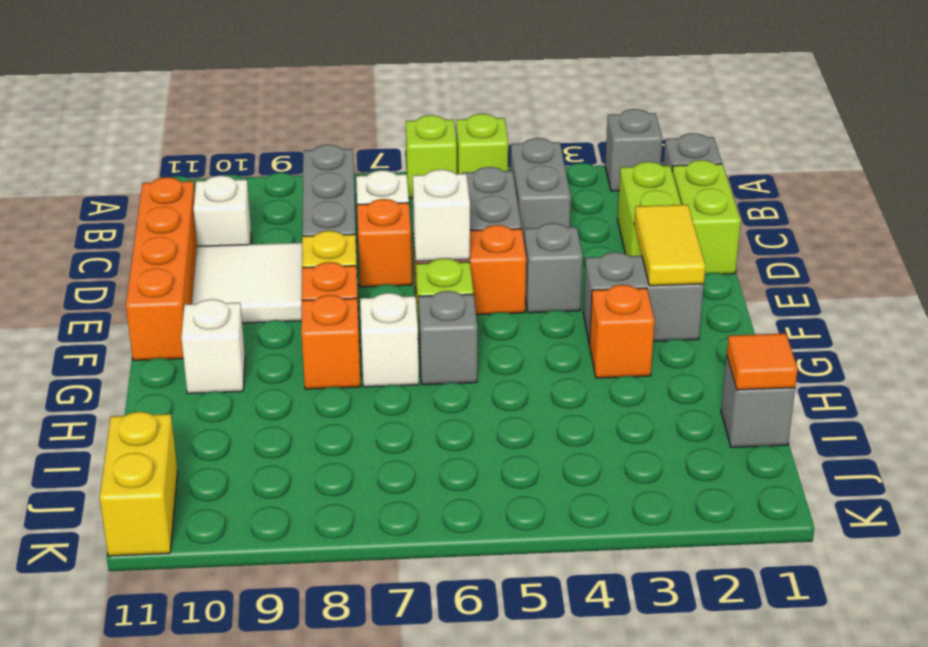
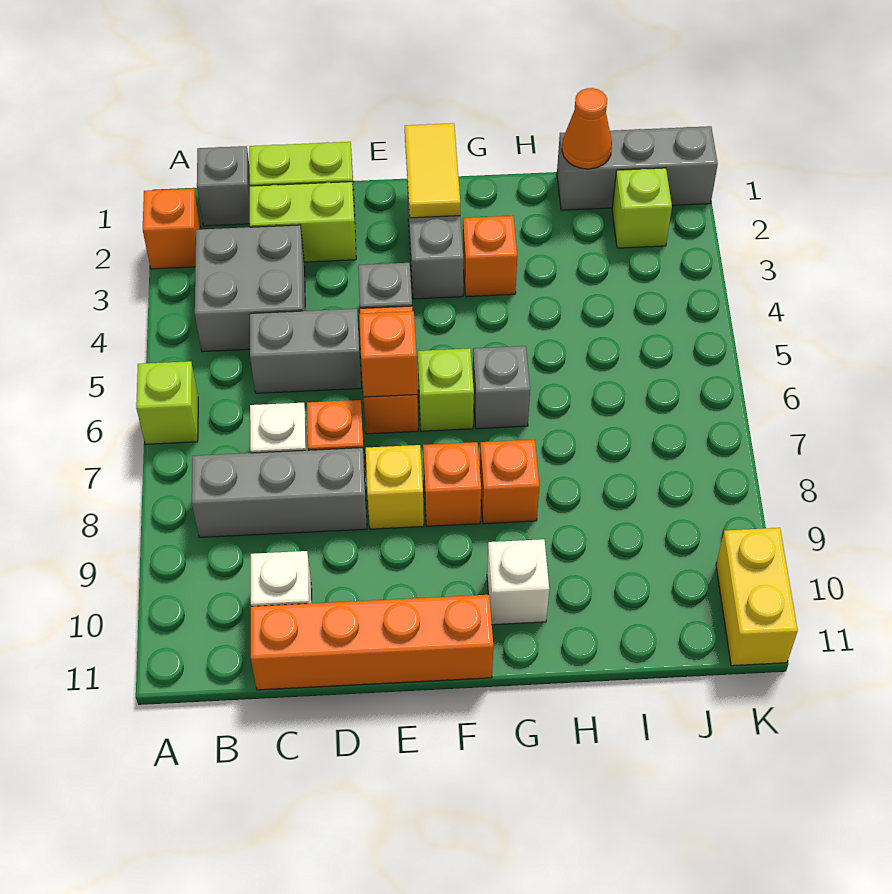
grey brick A2 level 1 -> orange brick A2 level 1
lime brick A5 level 1 -> lime brick J2 level 1
grey brick B4:C4 level 1 -> grey brick B3:C4 level 1
white tile D9:E10 level 1 -> none
yellow tile E2:F2 level 2 -> yellow tile F1:F2 level 2
white brick E6 level 2 -> orange brick E6 level 2
white brick G7 level 1 -> none
grey brick I1 level 1 -> grey brick I1:K1 level 1
orange tile I1 level 2 -> orange cone I1 level 2
yellow brick J11:K11 level 1 -> yellow brick K10:K11 level 1

